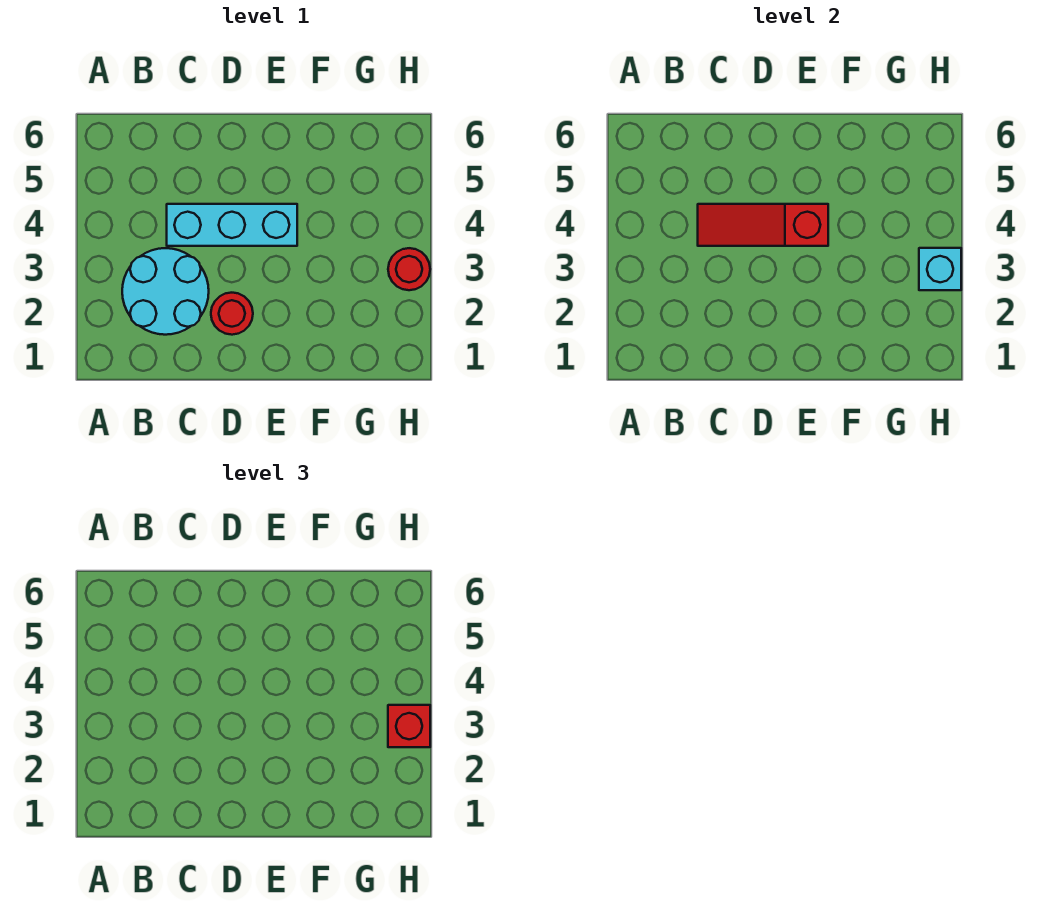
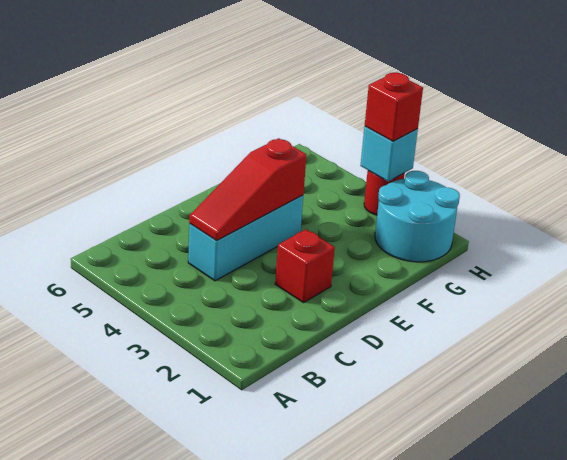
cyan round brick B2:C3 level 1 -> cyan round brick G1:H2 level 1
red round brick D2 level 1 -> red brick D2 level 1

